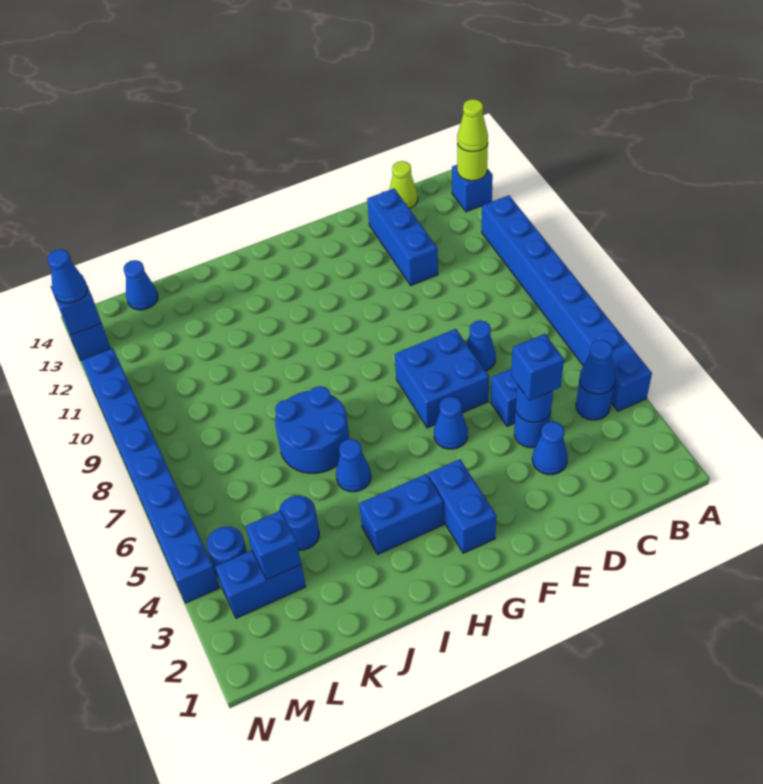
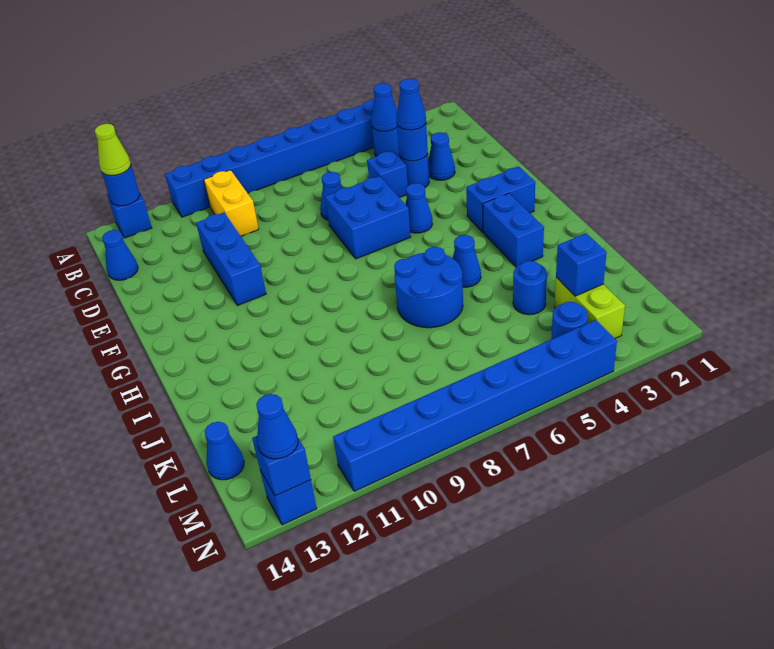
lime round brick A13 level 2 -> blue round brick A13 level 2
none -> yellow brick B10:C10 level 1
lime cone C14 level 1 -> blue cone C14 level 1
blue brick D4 level 3 -> blue cone D4 level 3
blue brick D11:D13 level 1 -> blue brick D11:F11 level 1
blue brick L3:M3 level 1 -> lime brick L3:M3 level 1

